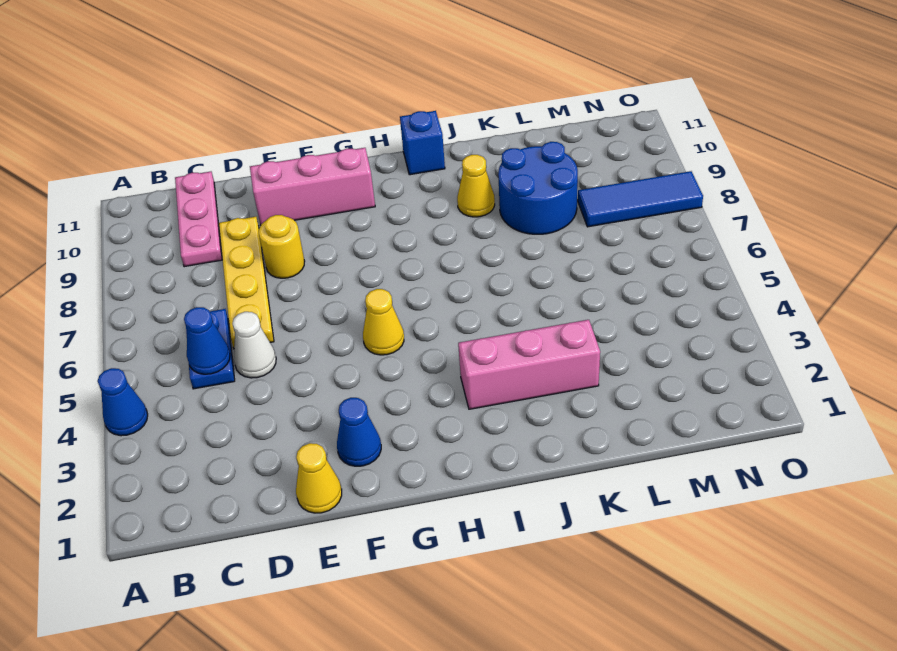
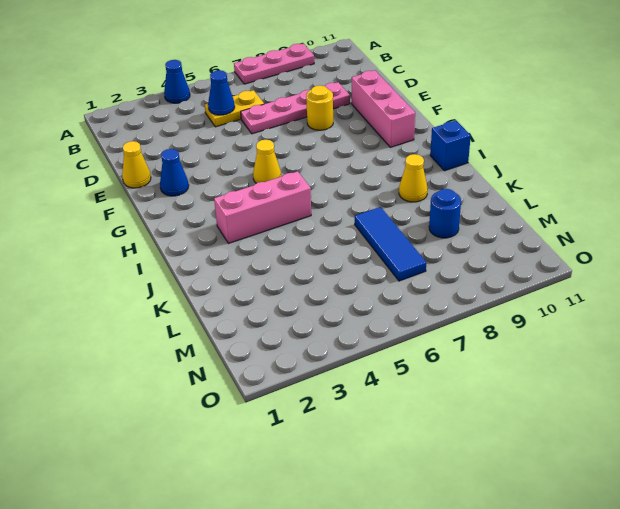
blue plate C5:C6 level 1 -> yellow plate C5:C6 level 1
pink plate C9:C11 level 1 -> pink plate A7:A9 level 1
white cone D5 level 1 -> none
yellow plate D6:D9 level 1 -> pink plate D6:D9 level 1
pink brick I3:K3 level 1 -> pink brick I3:I5 level 1
blue round brick K8:L9 level 1 -> blue round brick L9 level 1
blue tile M8:O8 level 1 -> blue tile K7:M7 level 1

